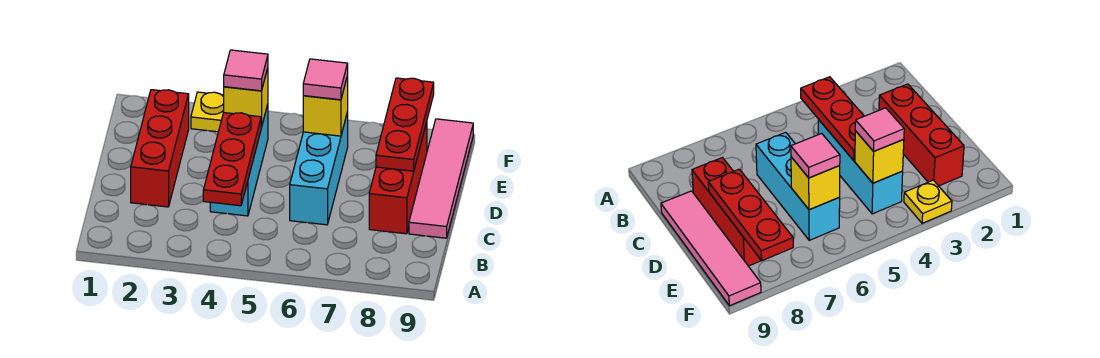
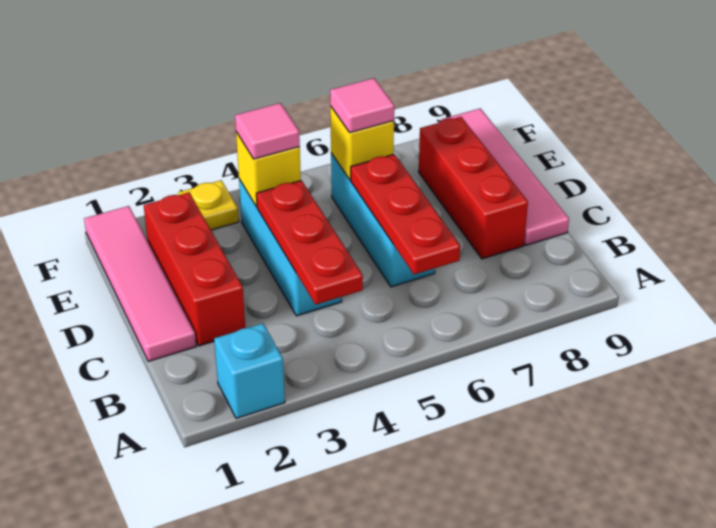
none -> cyan brick A2 level 1
none -> pink tile C1:F1 level 1
red plate D8:F8 level 2 -> red plate B6:D6 level 2

